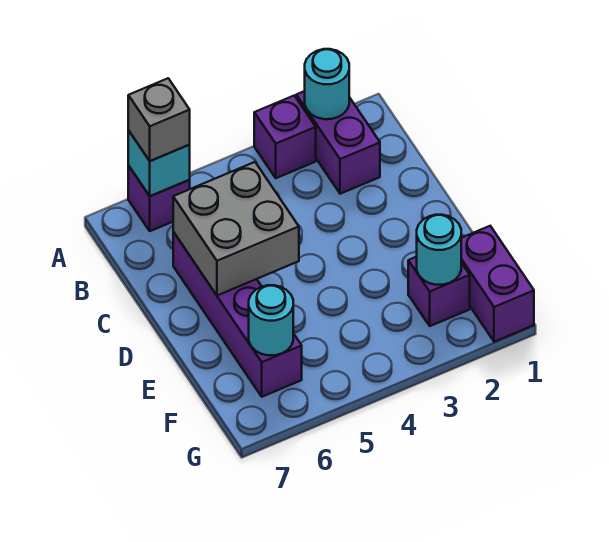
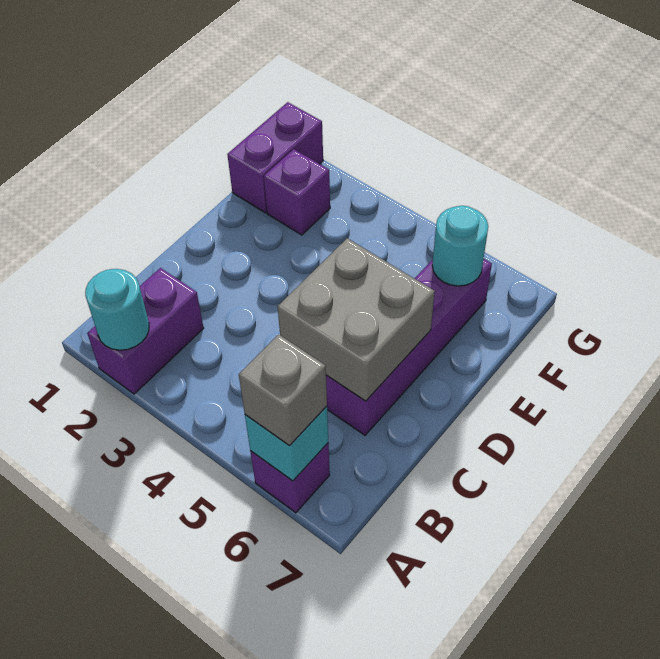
purple brick A3 level 1 -> none
cyan round brick F2 level 2 -> none

